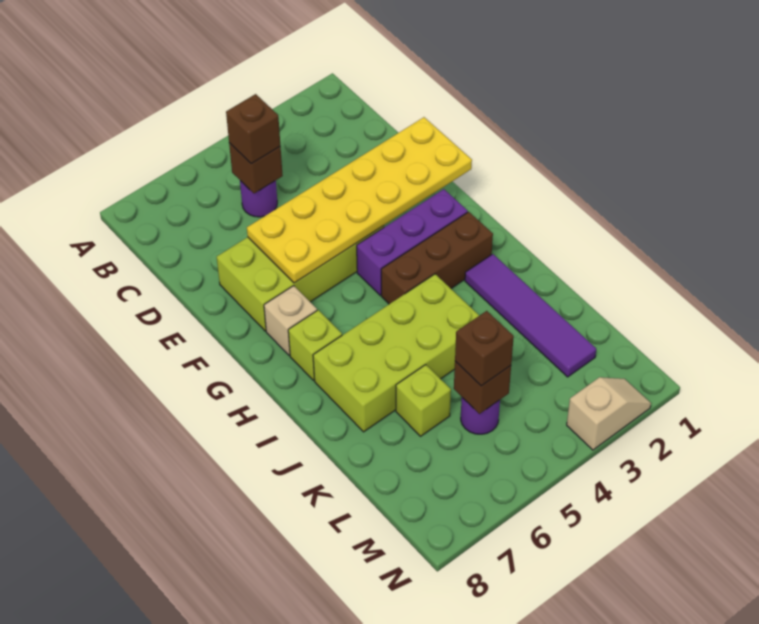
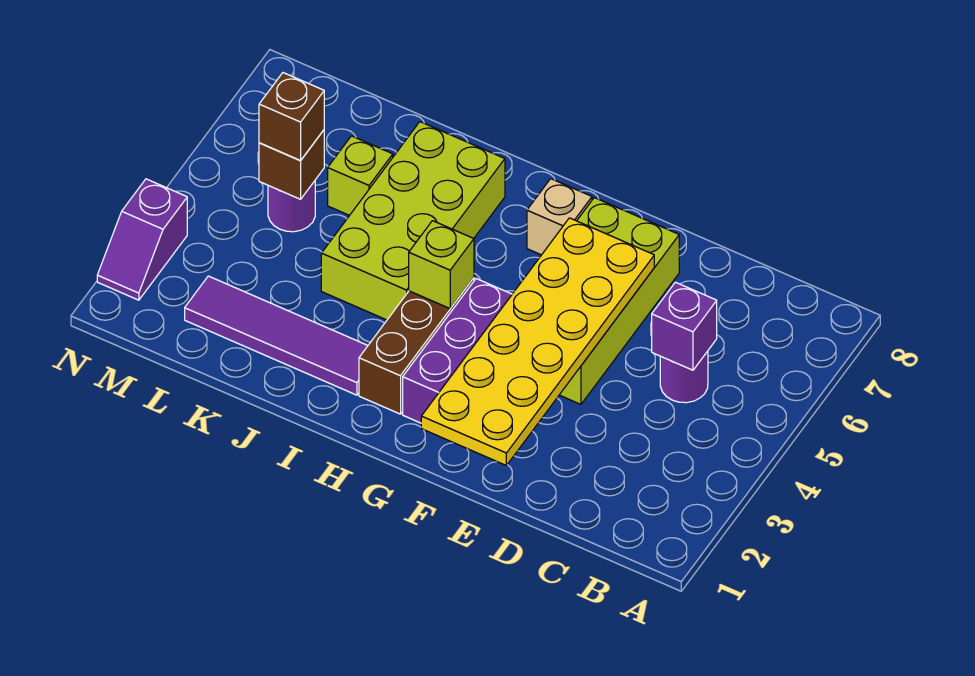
brown brick C5 level 2 -> purple brick C5 level 2
brown brick C5 level 3 -> none
lime brick H7 level 1 -> lime brick H4 level 2
tan slope N2:N3 level 1 top 3 -> purple slope N2:N3 level 1 top 3

